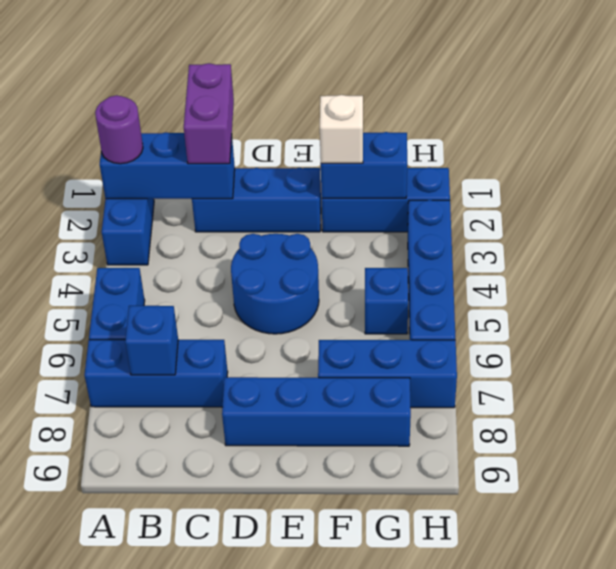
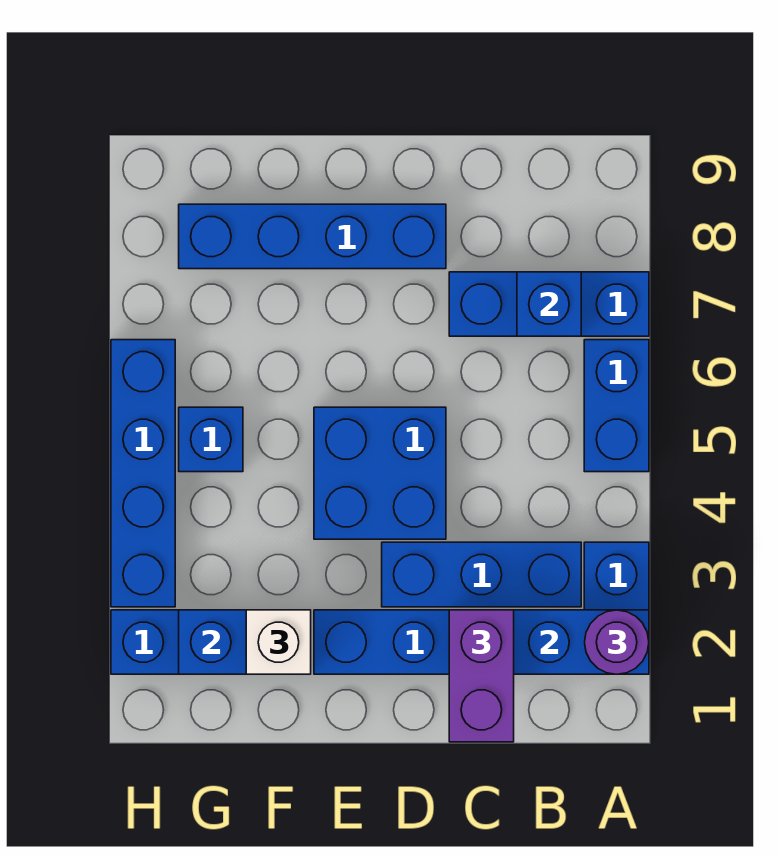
blue round brick D4:E5 level 1 -> blue brick D4:E5 level 1
blue brick F7:H7 level 1 -> blue brick B3:D3 level 1

